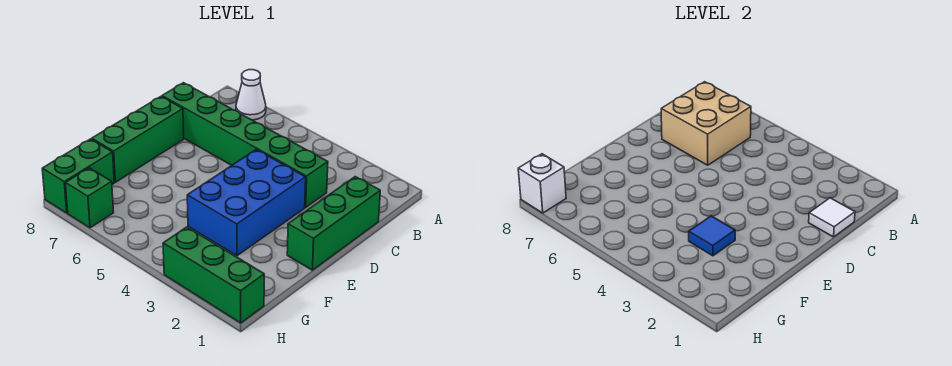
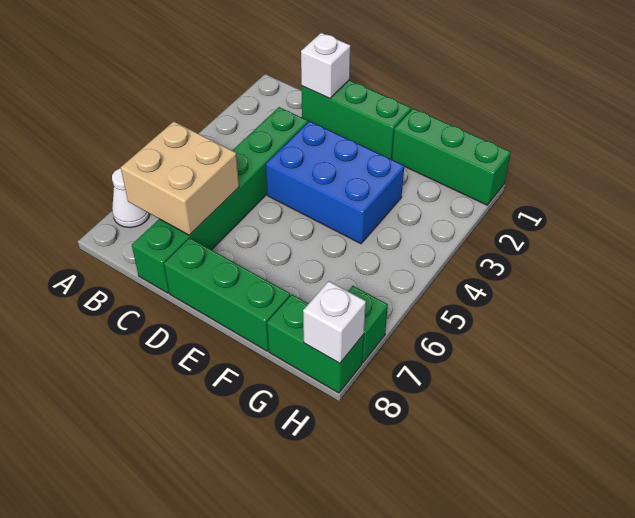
white tile C1 level 2 -> white brick C1 level 2
blue tile F3 level 2 -> none
green brick H1:H3 level 1 -> green brick F1:H1 level 1

